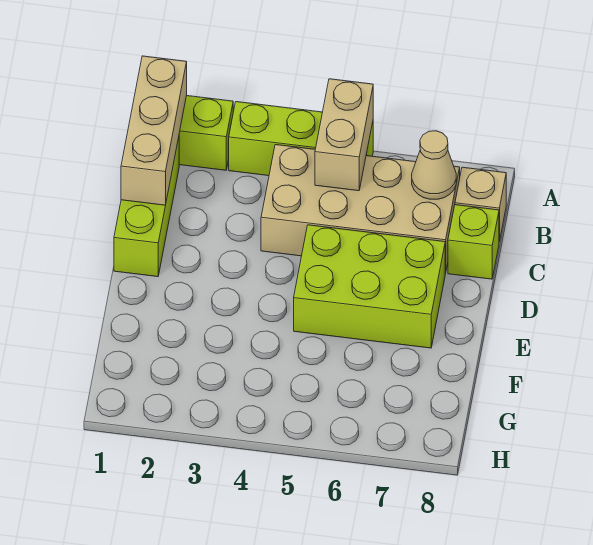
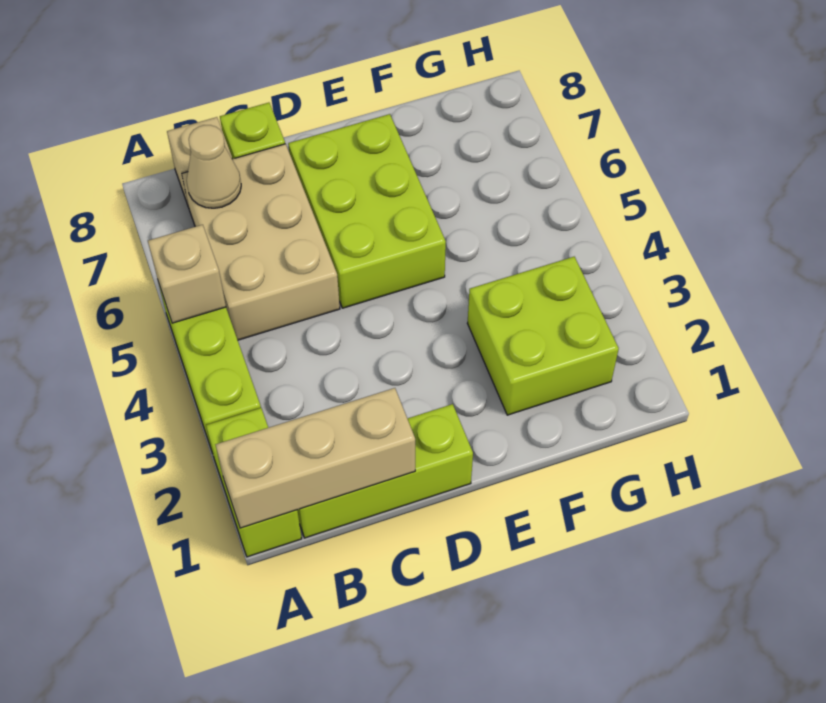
tan brick A5:B5 level 2 -> tan brick A5 level 2
tan brick B4:C7 level 1 -> tan brick B5:C7 level 1
none -> lime brick F2:G3 level 1

